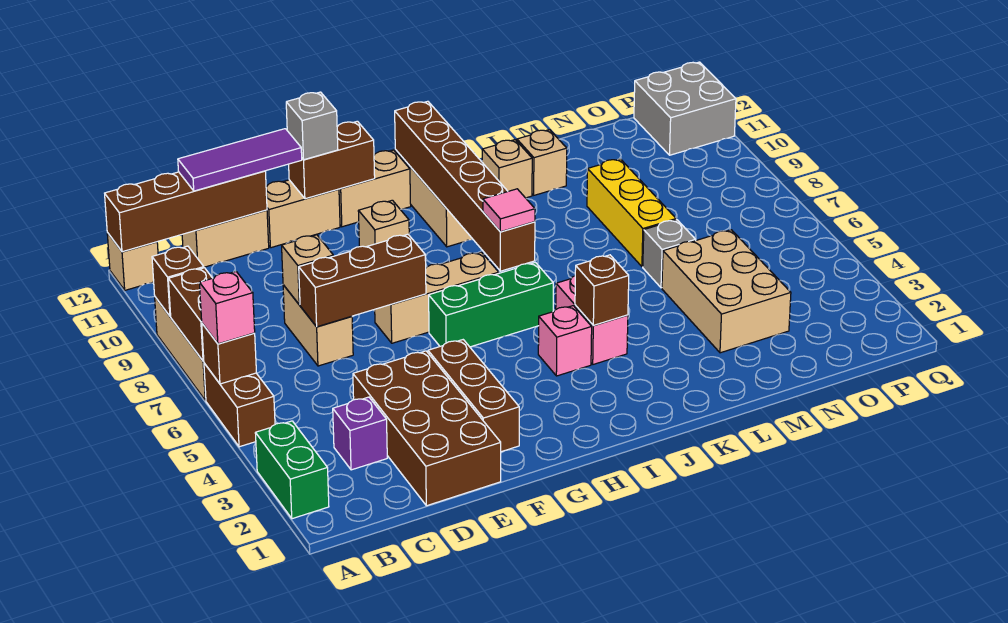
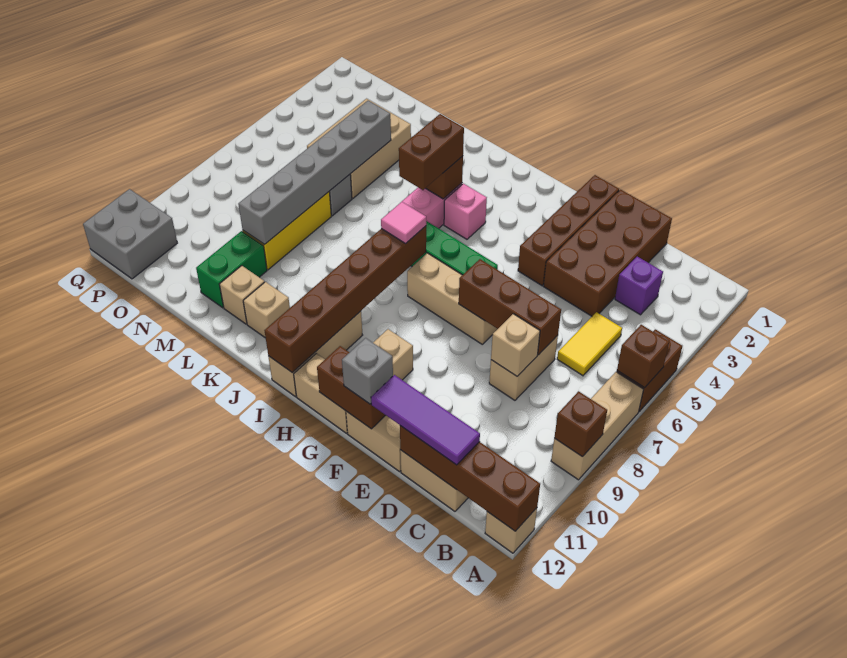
green brick A2:A3 level 1 -> green brick M10:M11 level 1
pink brick A6 level 3 -> none
brown brick A7:A8 level 2 -> brown brick J4:J5 level 3
none -> yellow tile C5:C6 level 1
brown brick F2:F4 level 1 -> brown brick F1:F4 level 1
none -> grey brick M4:M9 level 2

